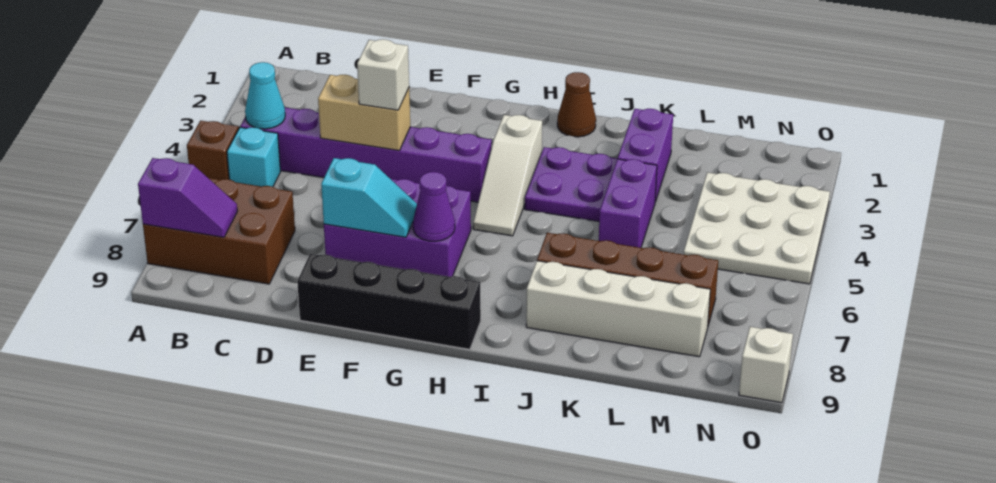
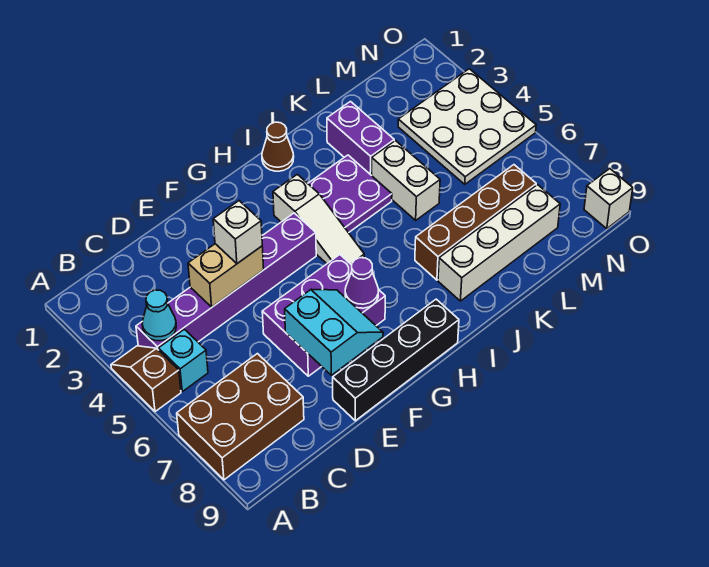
purple slope A8:B8 level 2 top A -> none
cyan slope E7:F7 level 2 top E -> cyan slope E7:F8 level 2 top E
purple brick K4:K5 level 1 -> white brick K4:K5 level 1

